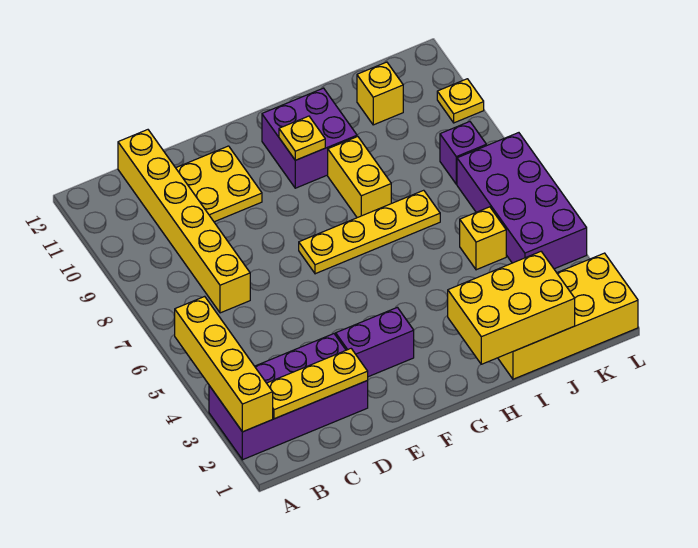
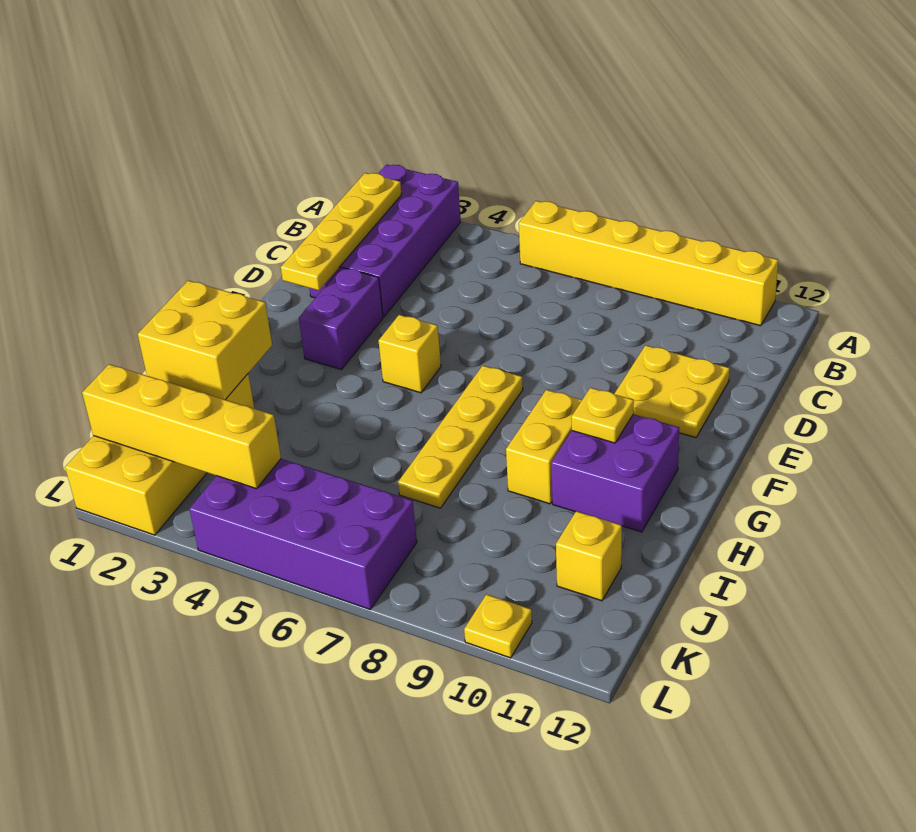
yellow brick A2:A5 level 2 -> yellow brick K1:K4 level 2
yellow plate B2:D2 level 2 -> yellow plate B2:E2 level 2
yellow brick C7:C12 level 1 -> yellow brick A6:A11 level 1
yellow brick H1:J2 level 2 -> yellow brick H1:I2 level 2
yellow brick H8:H9 level 1 -> yellow brick G9:H9 level 1
yellow brick J5 level 1 -> yellow brick F5 level 1
purple brick K8 level 1 -> none

